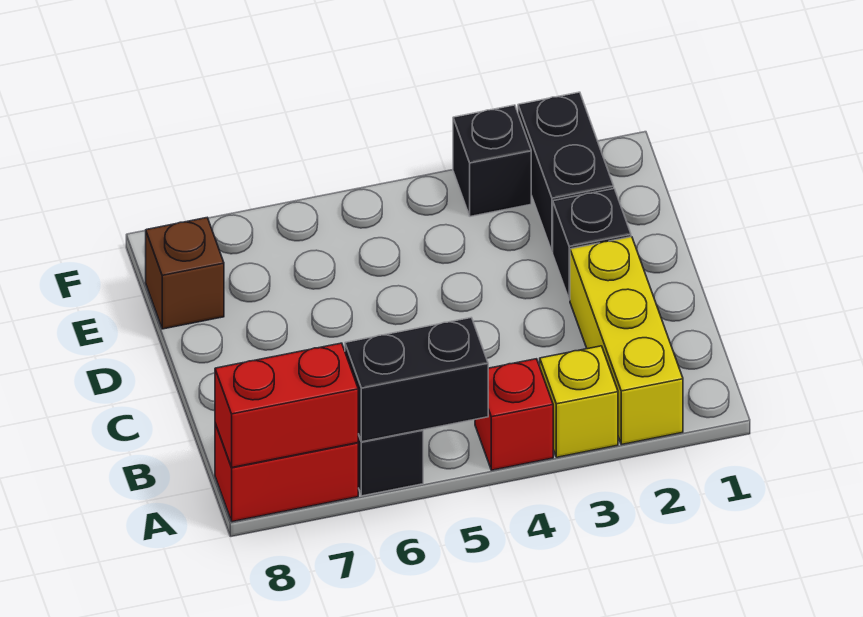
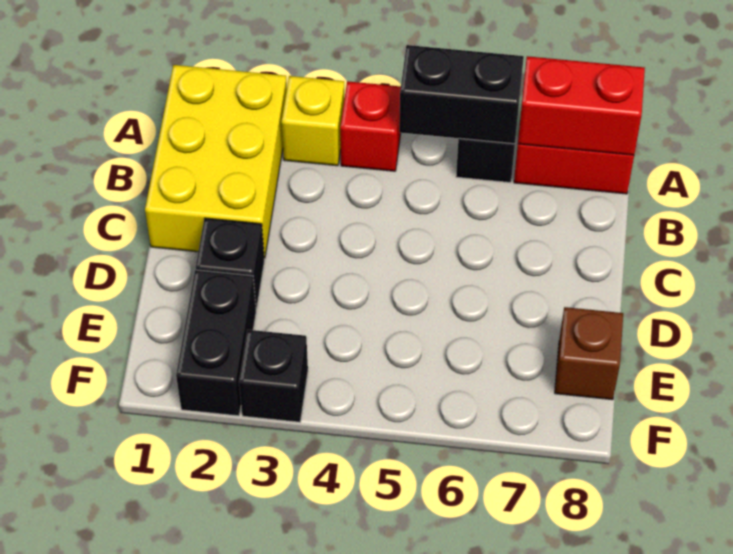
yellow brick A2:C2 level 1 -> yellow brick A1:C2 level 1

